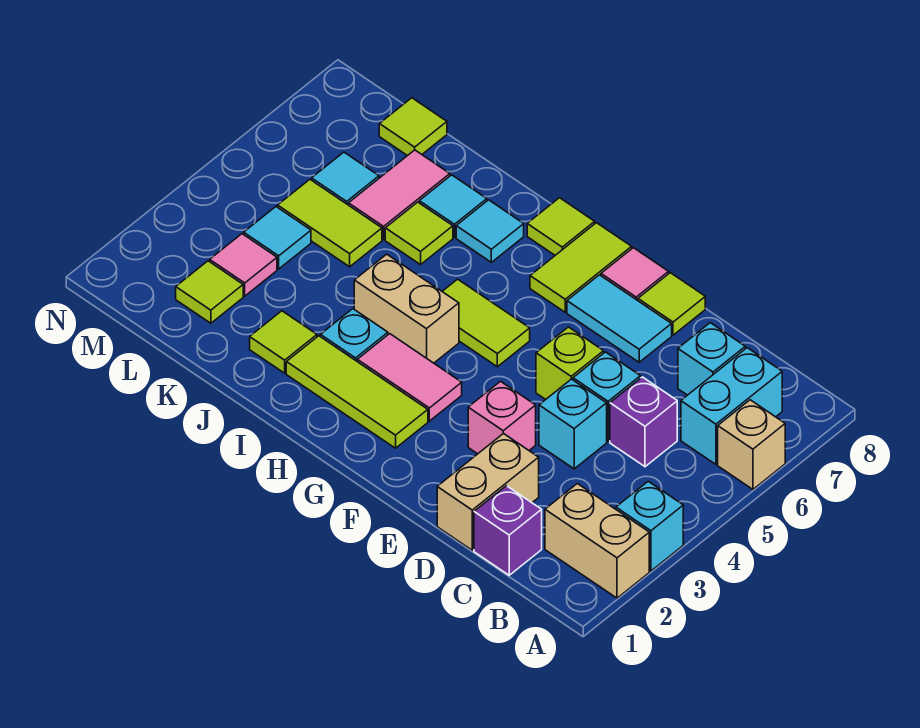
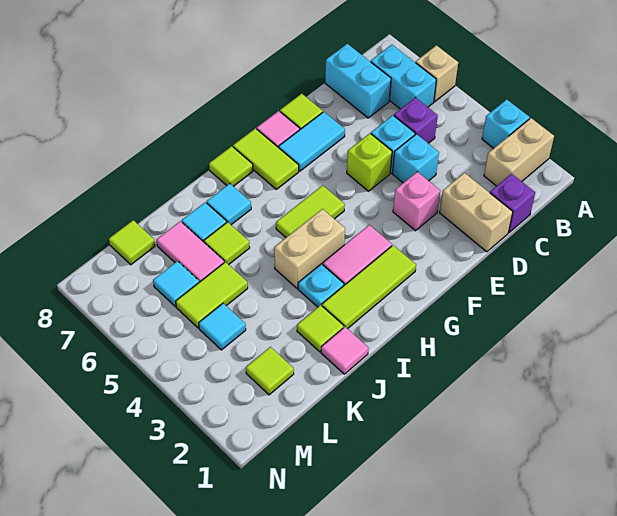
cyan brick C7 level 1 -> cyan brick C7:C8 level 1
pink tile L3 level 1 -> pink tile J1 level 1

